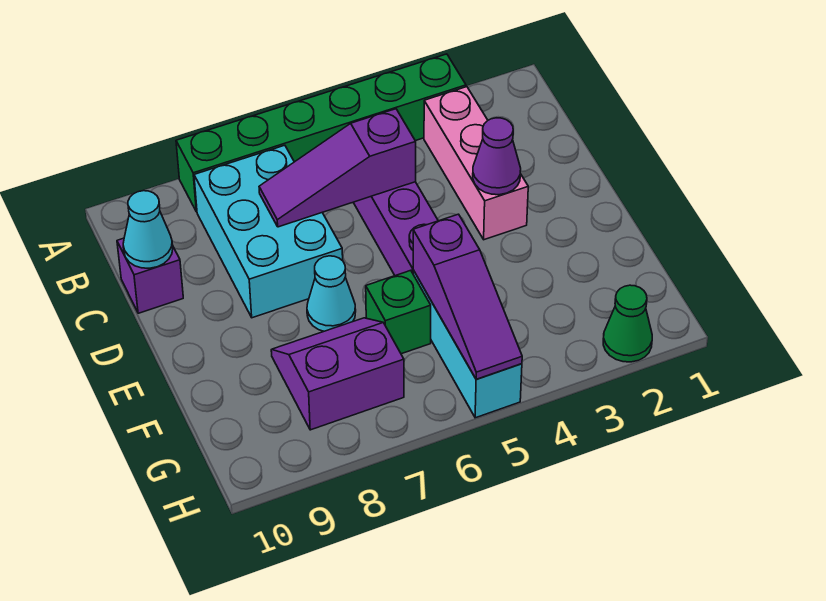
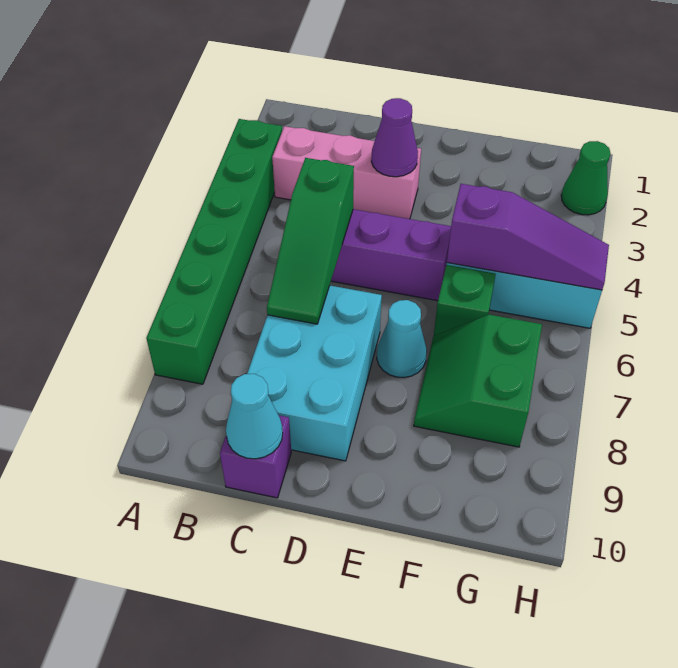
cyan brick B7:D8 level 1 -> cyan brick C7:D9 level 1
purple slope C5:C7 level 2 top 5 -> green slope C5:C7 level 2 top 5
purple slope F7:G8 level 1 top G -> green slope F7:G8 level 1 top G

